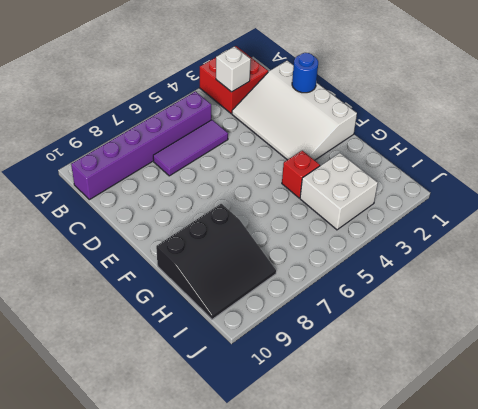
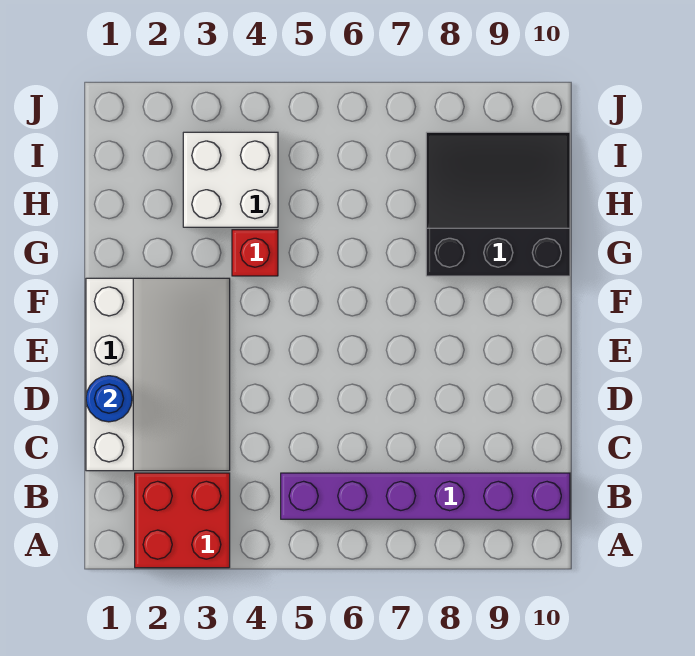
white brick B3 level 2 -> none
purple tile C5:C7 level 1 -> none

